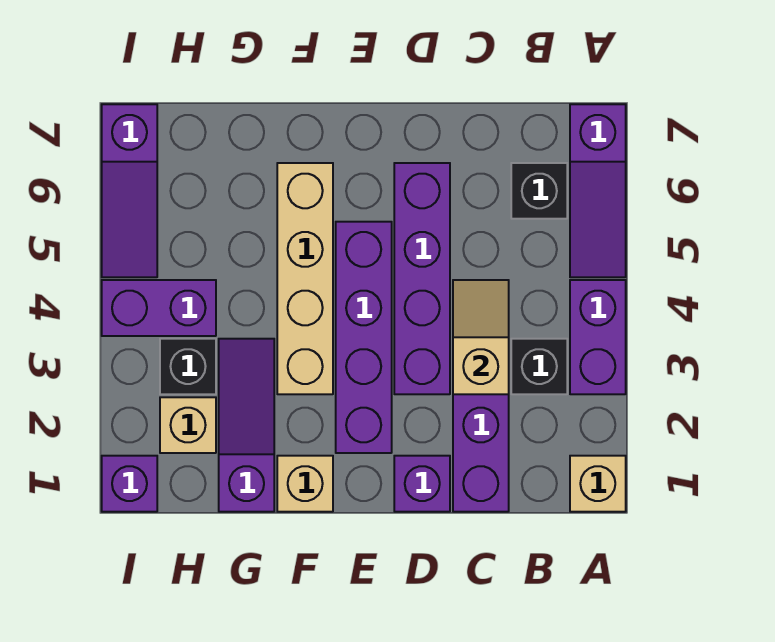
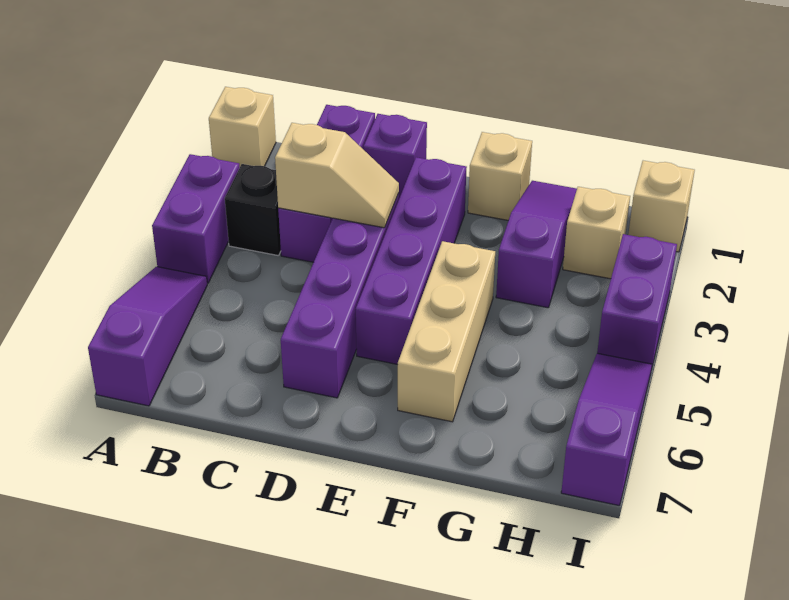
black brick B6 level 1 -> none
tan slope C3:C4 level 2 top 3 -> tan slope C3:D3 level 2 top C
tan brick F3:F6 level 1 -> tan brick F4:F6 level 1
purple slope G1:G3 level 1 top 1 -> purple slope G1:G3 level 1 top 3
black brick H3 level 1 -> none
purple brick H4:I4 level 1 -> purple brick I3:I4 level 1
purple brick I1 level 1 -> tan brick I1 level 1

